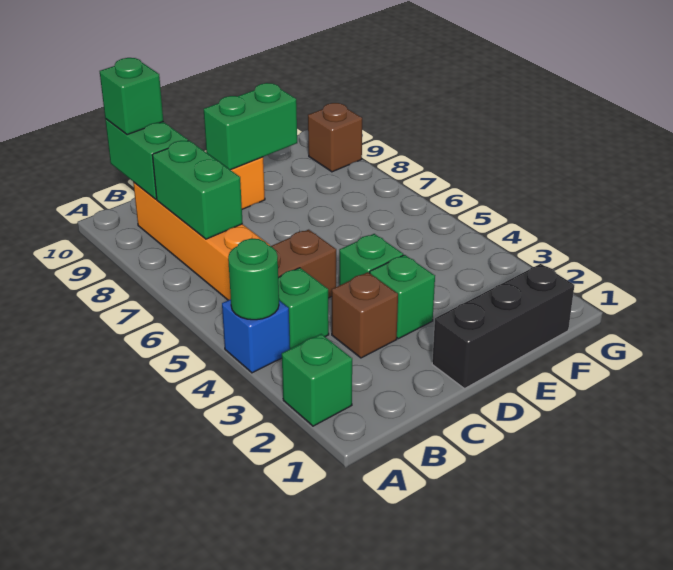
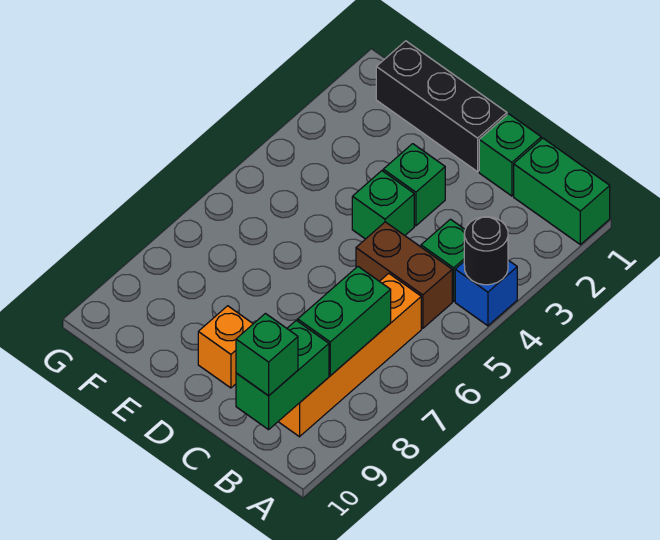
green brick A2 level 1 -> green brick C1 level 1
green round brick A4 level 2 -> black round brick A4 level 2
brown brick C3 level 1 -> none
green brick D9:E9 level 2 -> green brick A1:B1 level 1
brown brick G9 level 1 -> none

